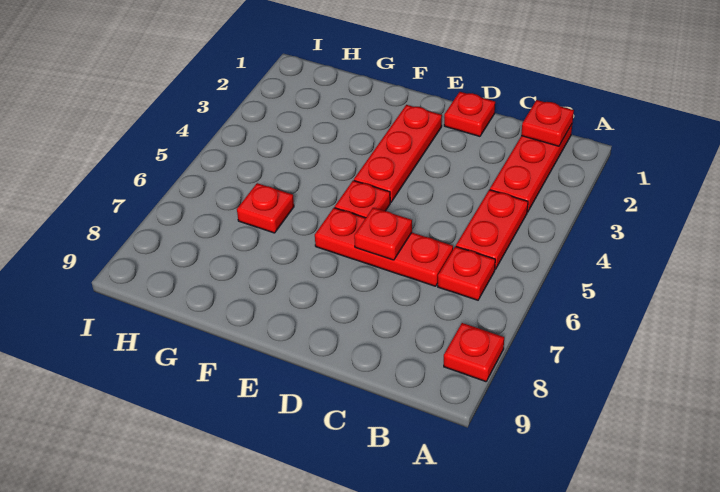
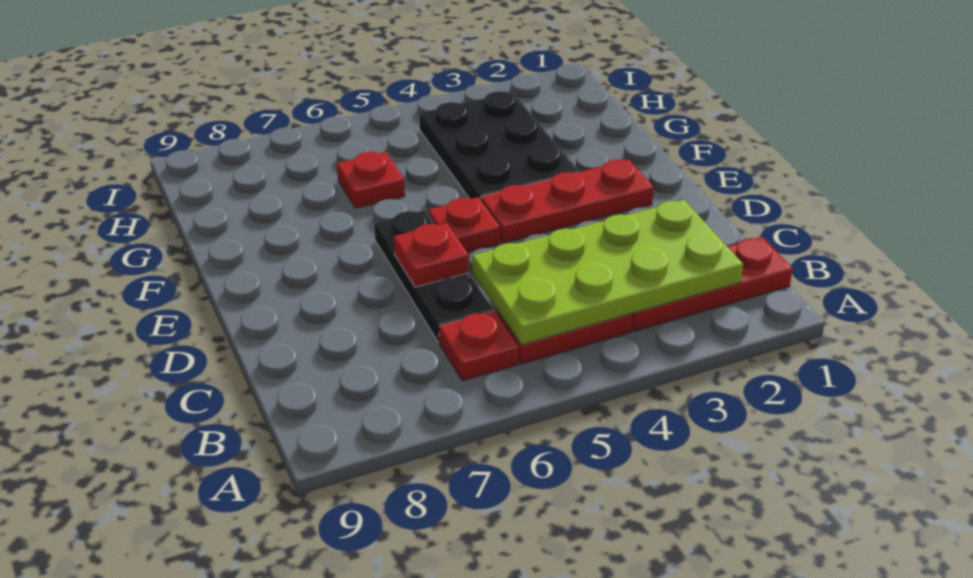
red plate A8 level 1 -> none
red plate B1 level 2 -> none
none -> lime plate B2:C5 level 2
red plate C6:E6 level 1 -> black plate C6:E6 level 1
red plate D1 level 1 -> none
none -> black plate F3:H4 level 1

